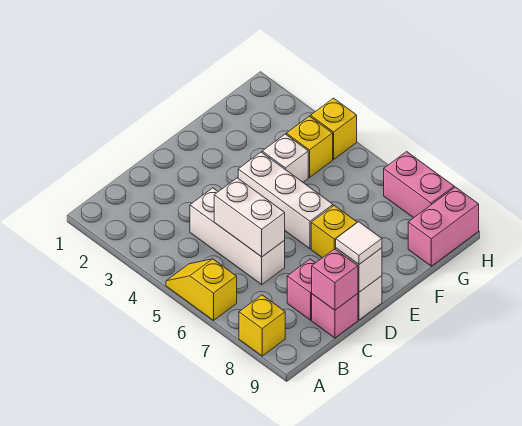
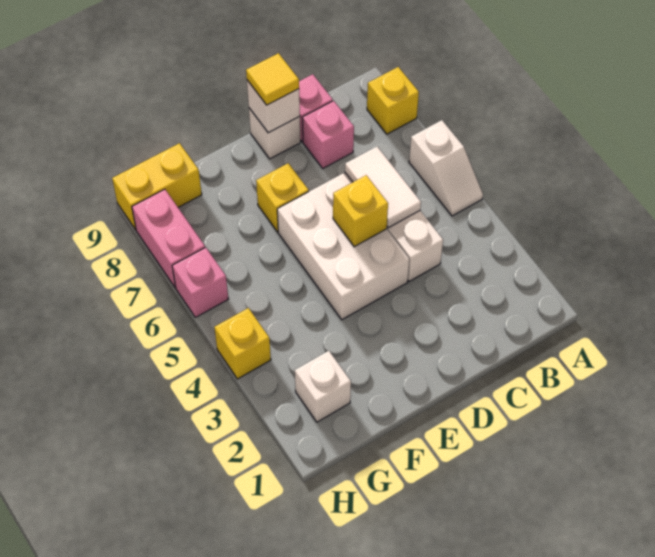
yellow slope A5:A6 level 1 top 6 -> white slope A5:A6 level 1 top 6
white brick C5:C6 level 2 -> white tile C5:C6 level 2
pink brick C9 level 2 -> pink brick H6 level 1
white tile D9 level 3 -> yellow tile D9 level 3
white brick E4:E6 level 1 -> white brick D4:E6 level 1
white brick F4 level 1 -> white brick G2 level 1
yellow brick G4 level 1 -> yellow brick D5 level 2
pink brick G9:H9 level 1 -> yellow brick G9:H9 level 1

